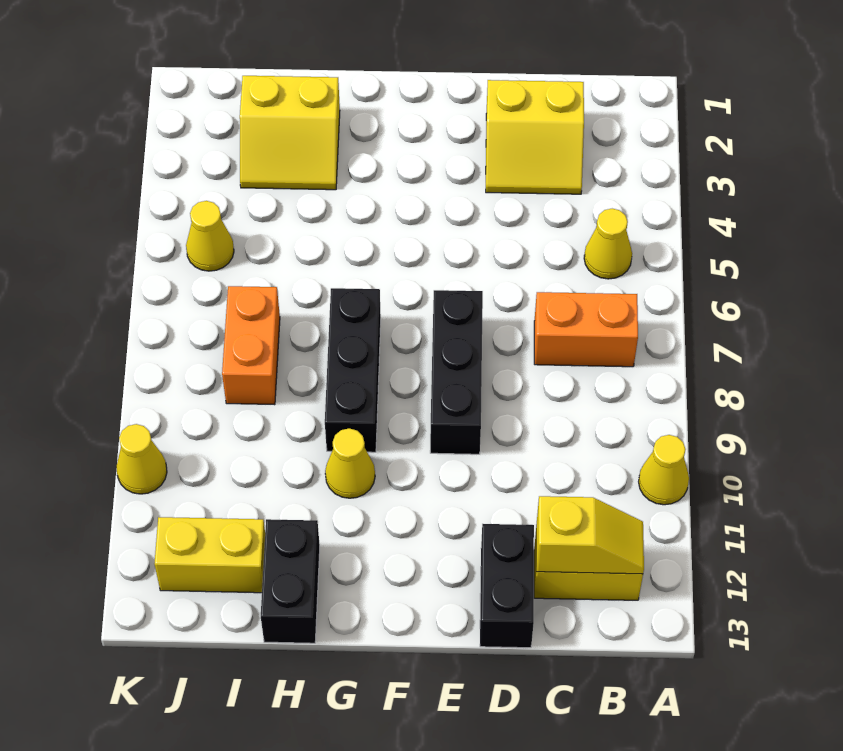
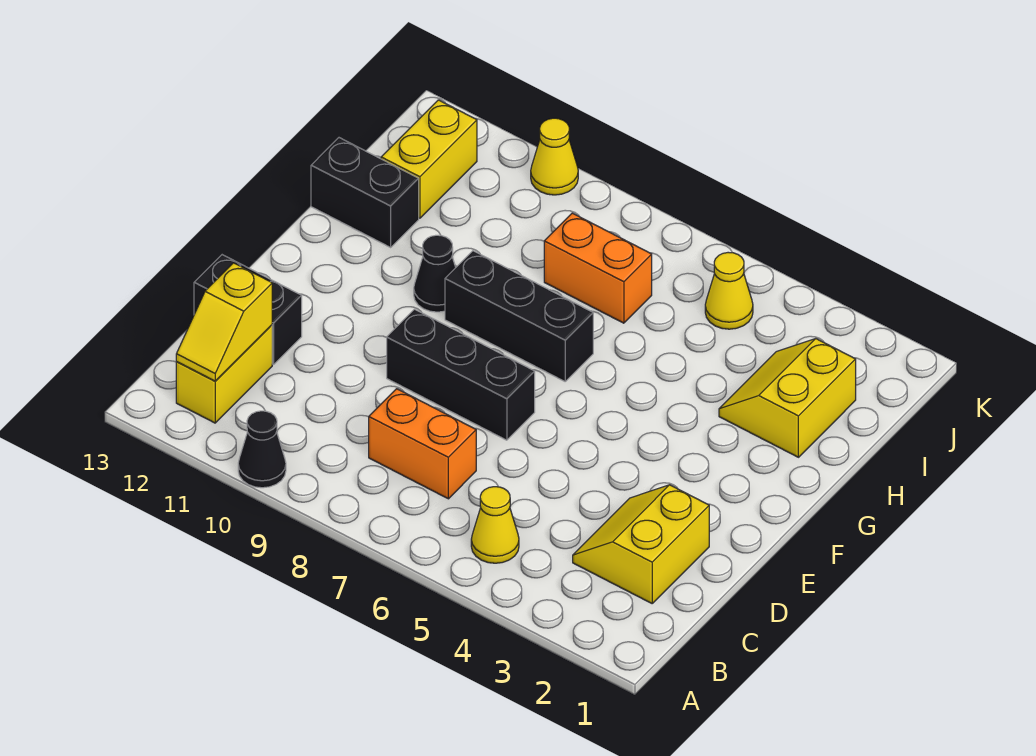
yellow cone A10 level 1 -> black cone A10 level 1
orange brick B7:C7 level 1 -> orange brick C7:C8 level 1
yellow cone G10 level 1 -> black cone G10 level 1

